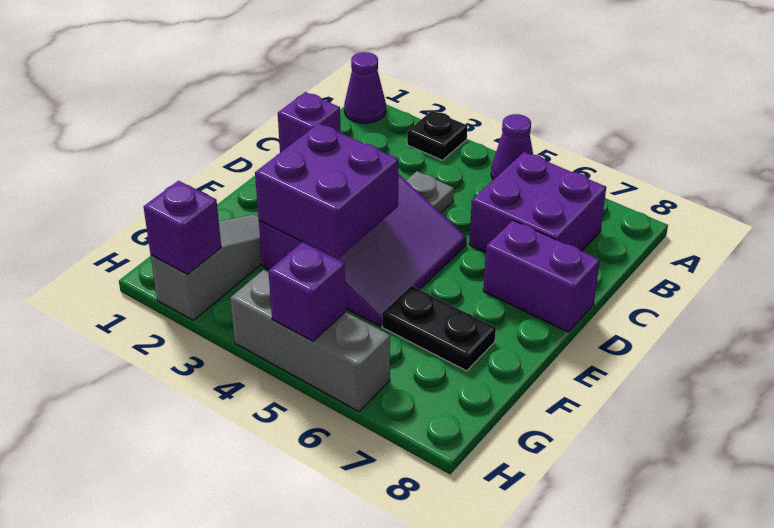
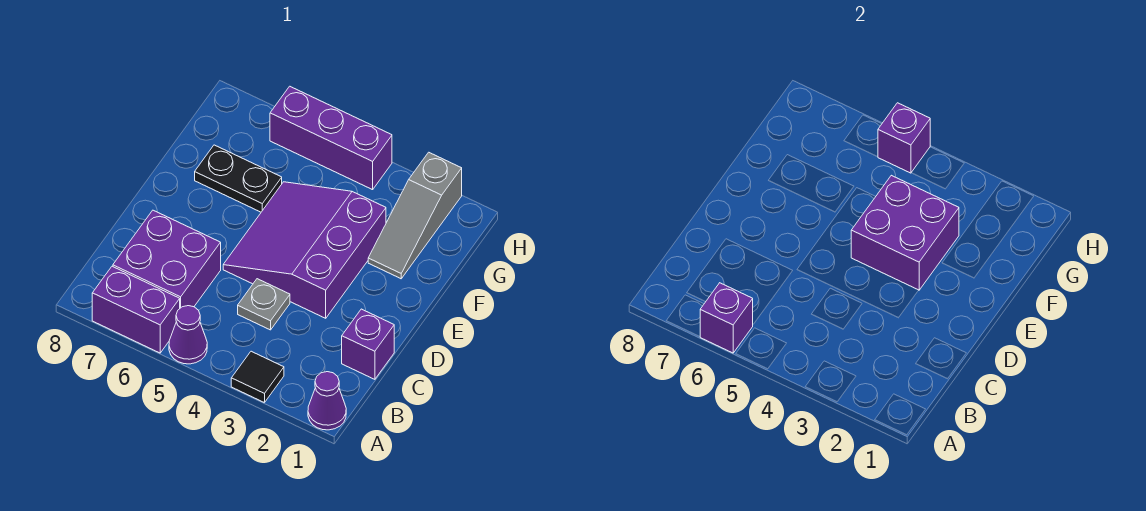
black plate A3 level 1 -> black tile A3 level 1
purple brick D7:D8 level 1 -> purple brick A6:A7 level 1
purple brick H2 level 2 -> purple brick A6 level 2
grey brick H4:H6 level 1 -> purple brick H4:H6 level 1

